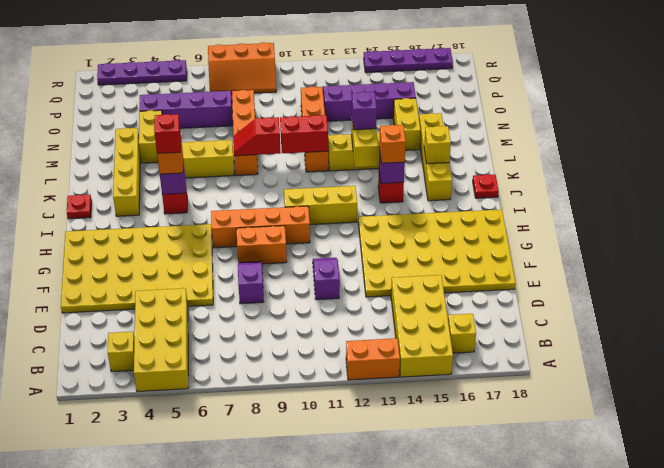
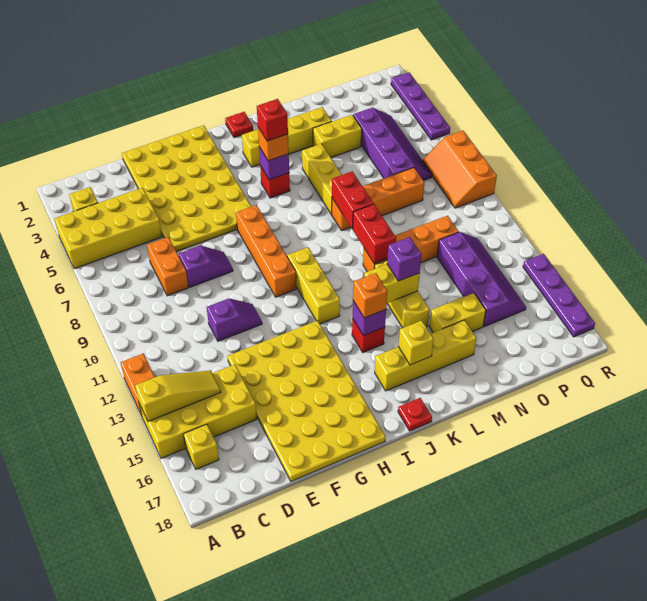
none -> yellow slope A14:C14 level 2 top A
orange brick G8:G9 level 1 -> orange brick D7:D8 level 1
red slope L8:L9 level 2 top 9 -> red brick L8:L9 level 2

